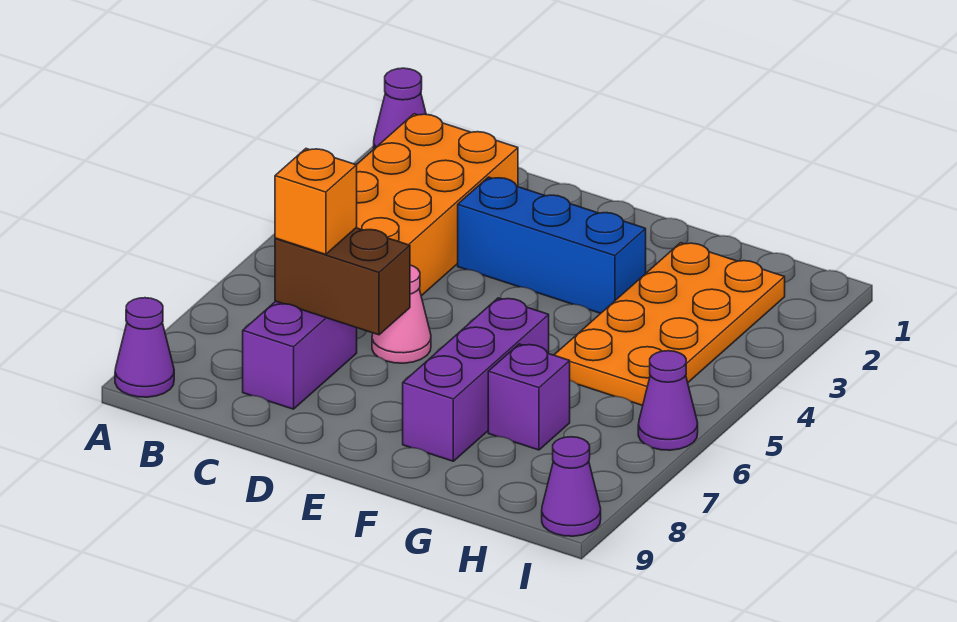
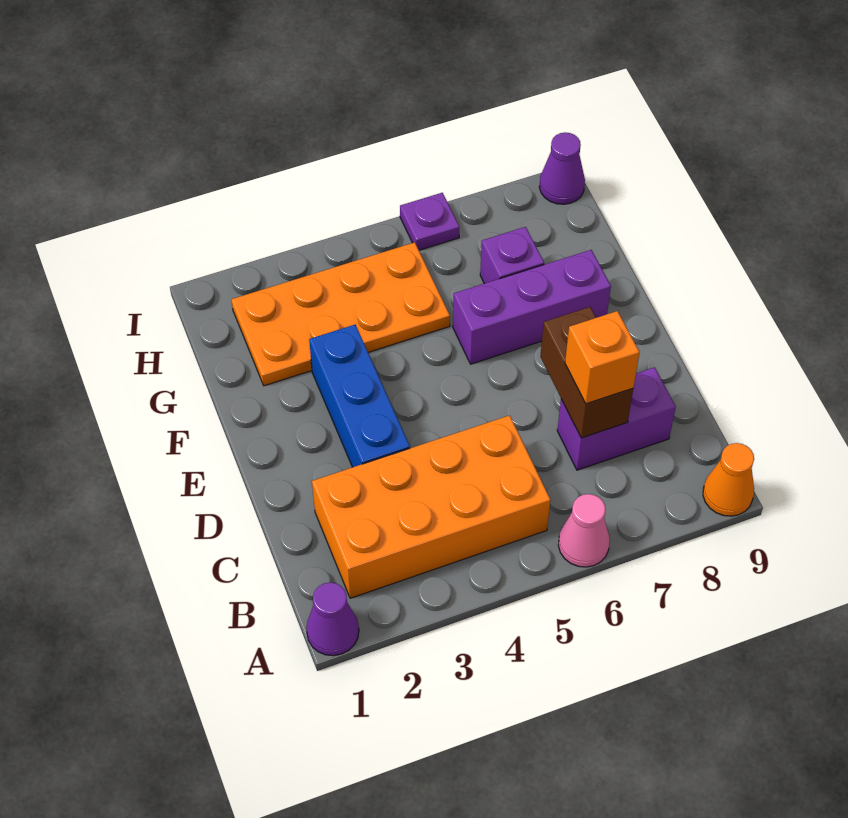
purple cone A9 level 1 -> orange cone A9 level 1
pink cone D6 level 1 -> pink cone A6 level 1
purple cone I6 level 1 -> purple plate I6 level 1

